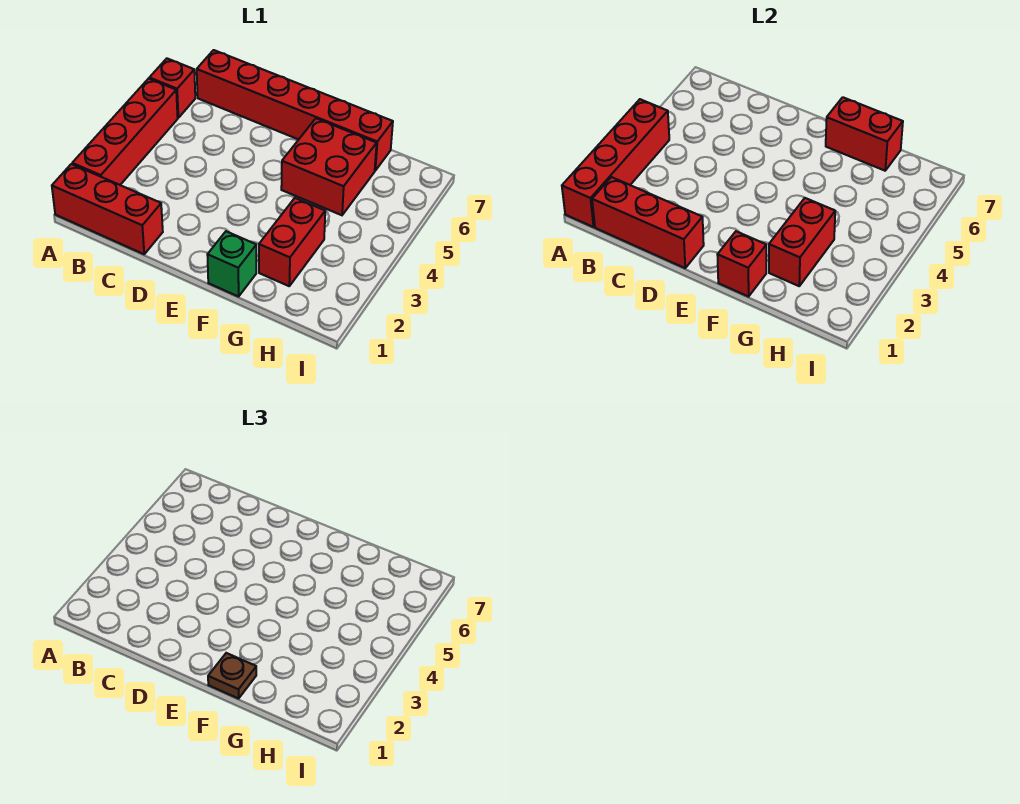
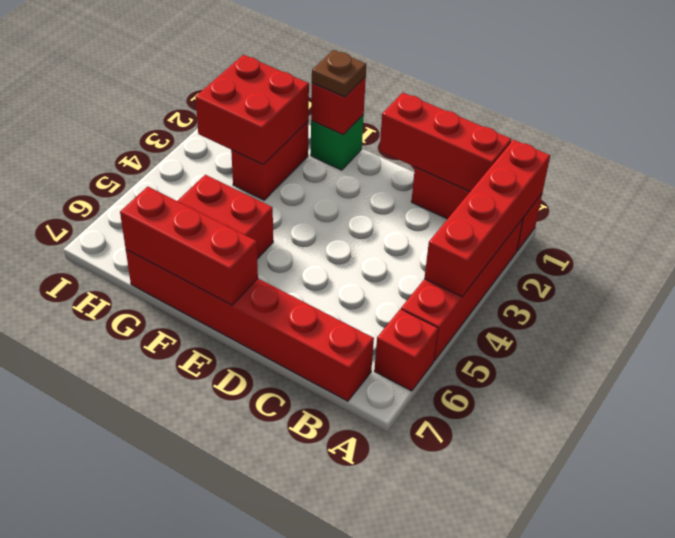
red brick F7:G7 level 2 -> red brick E7:G7 level 2
red brick G2:G3 level 2 -> red brick G2:H3 level 2

